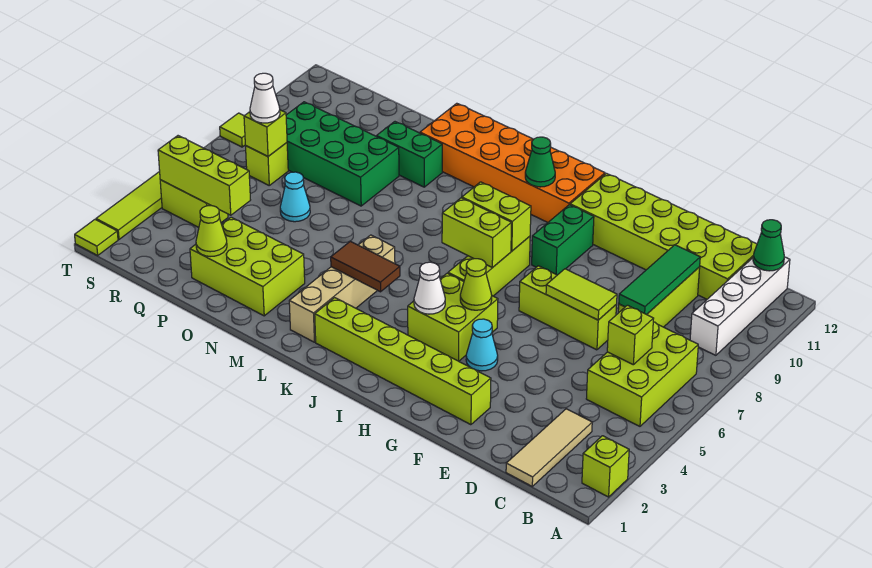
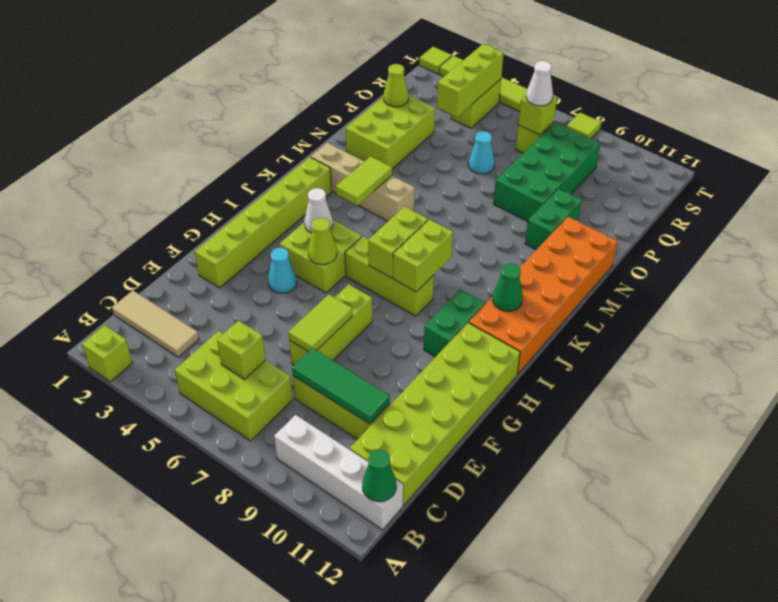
green brick H9:H10 level 1 -> green brick H10:I10 level 1
brown tile K4:L4 level 2 -> lime tile K4:L4 level 2

